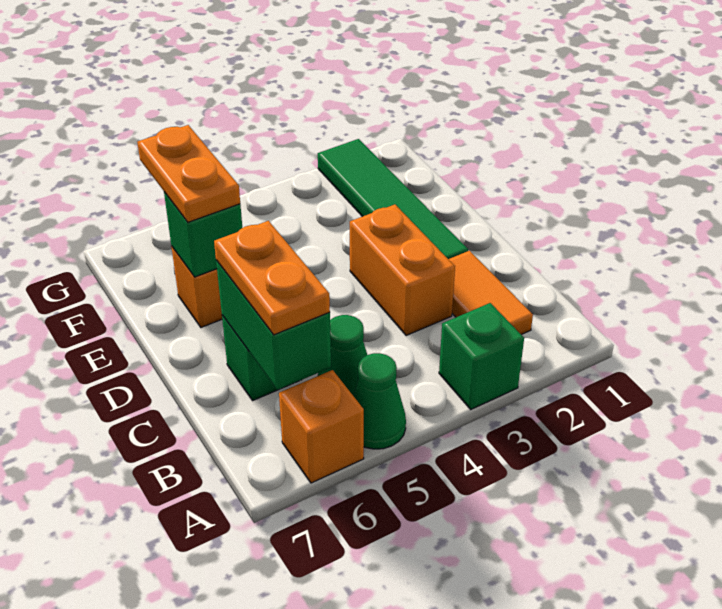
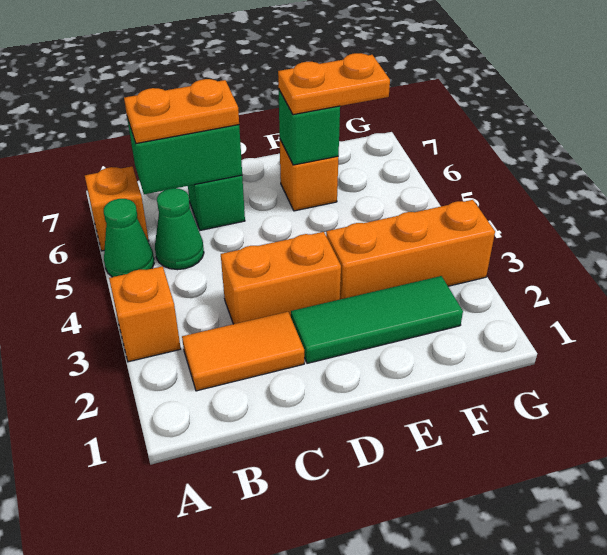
green brick A3 level 1 -> orange brick A3 level 1
green tile D2:G2 level 1 -> green tile D2:F2 level 1
none -> orange brick E3:G3 level 1

